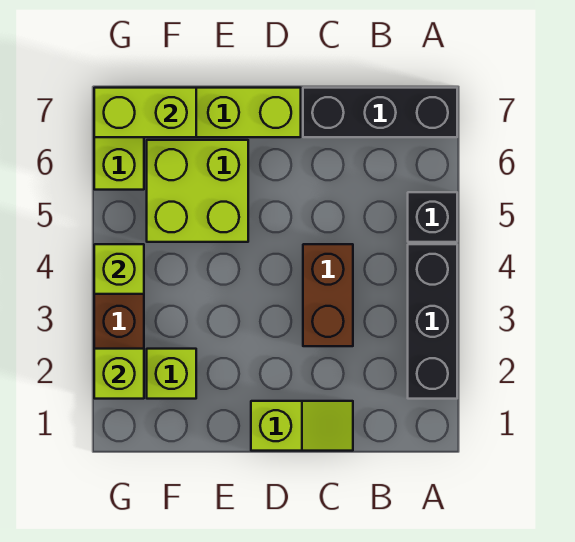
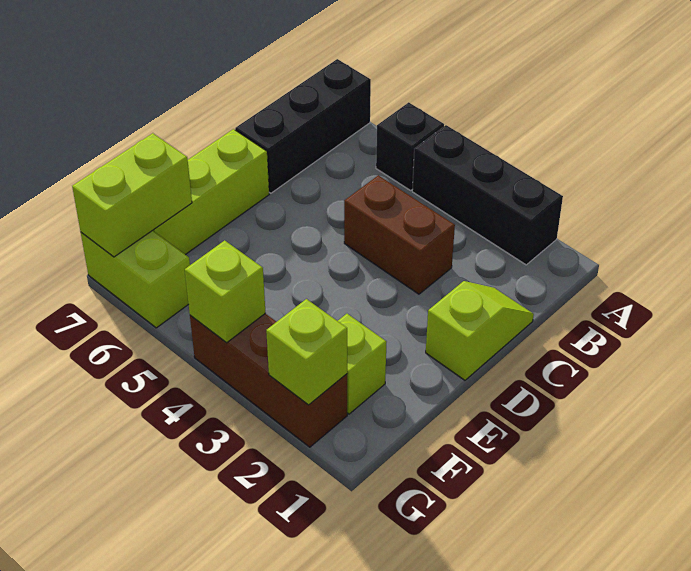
lime brick E5:F6 level 1 -> none

